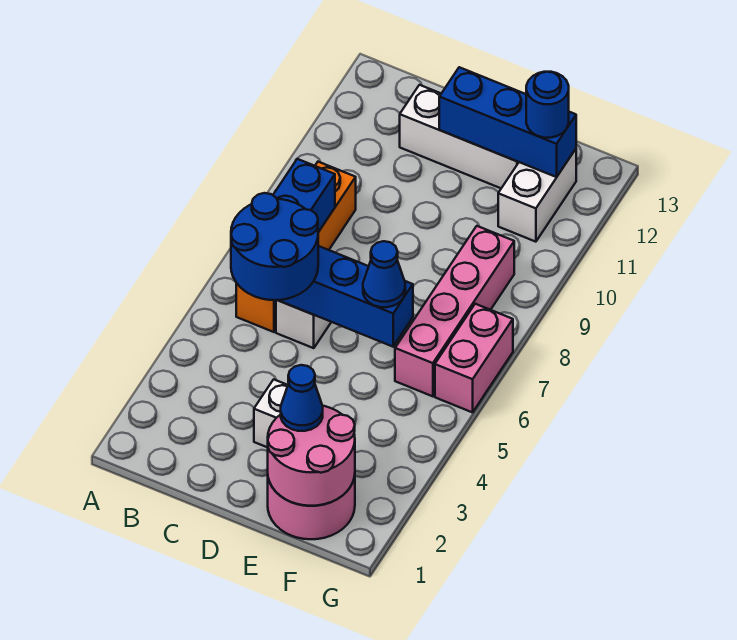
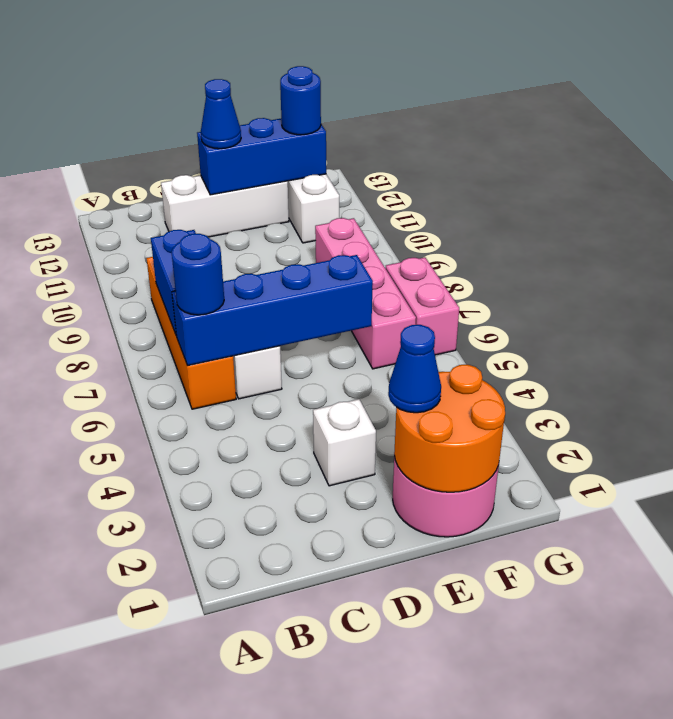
blue round brick B5:C6 level 3 -> blue round brick B6 level 3
pink round brick E1:F2 level 2 -> orange round brick E1:F2 level 2
blue cone E6 level 3 -> blue cone D12 level 3

